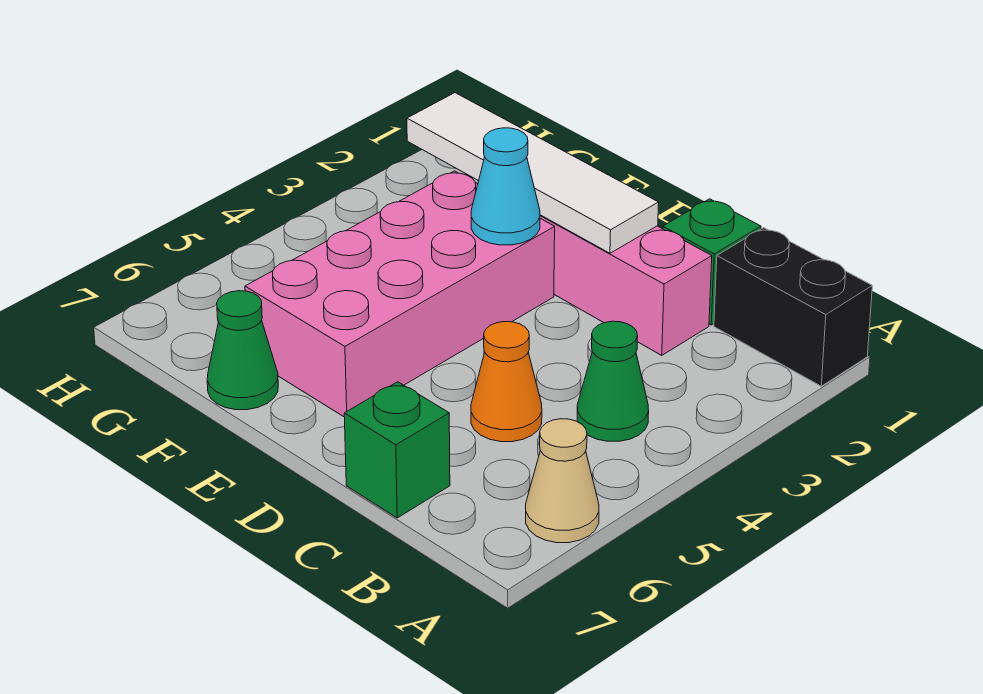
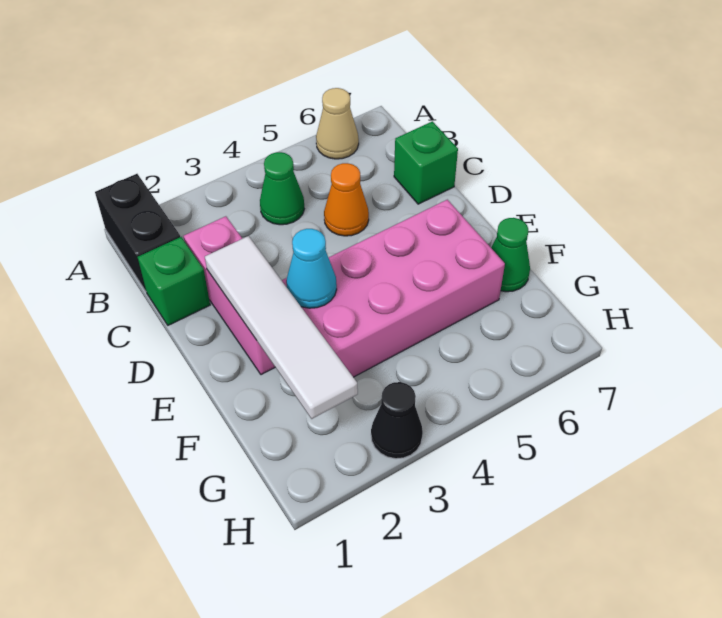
none -> black cone H3 level 1

